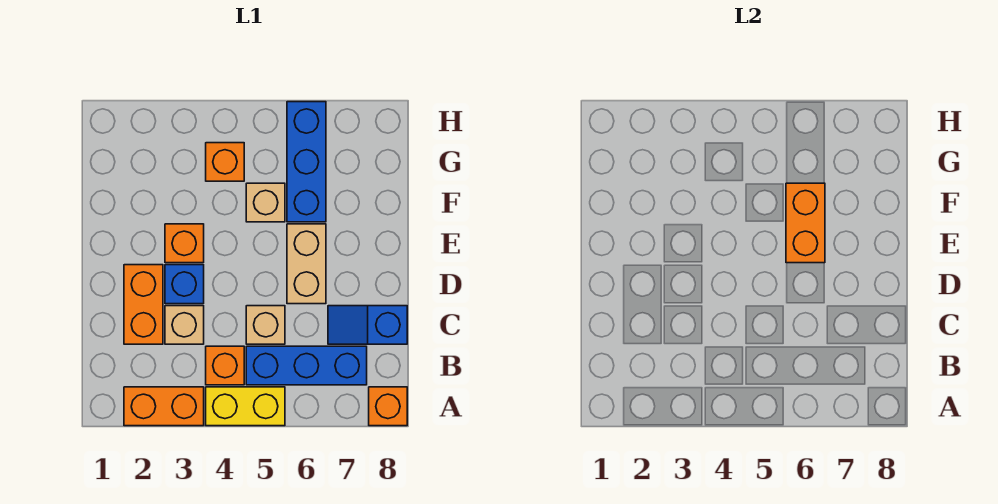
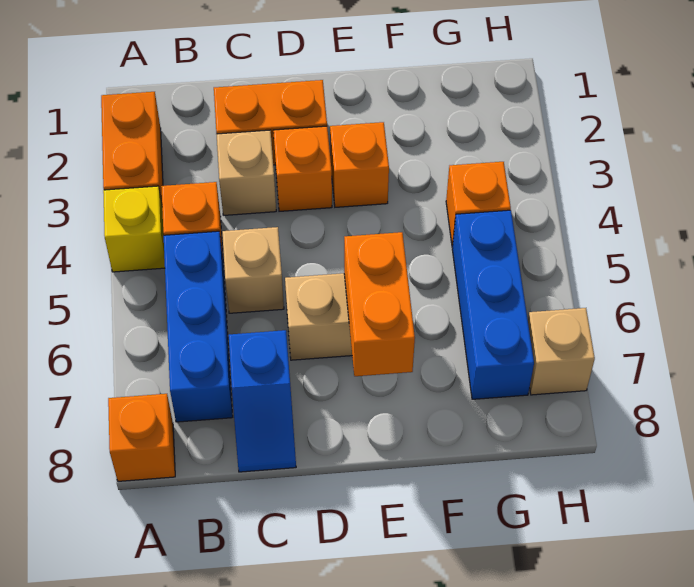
yellow brick A4:A5 level 1 -> yellow brick A4 level 1
blue slope C7:C8 level 1 top 8 -> blue slope C7:C8 level 1 top 7
blue brick D3 level 1 -> orange brick D3 level 1
orange brick E6:F6 level 2 -> orange brick E6:E7 level 2
tan brick F5 level 1 -> tan brick H7 level 1
blue brick F6:H6 level 1 -> blue brick G5:G7 level 1

